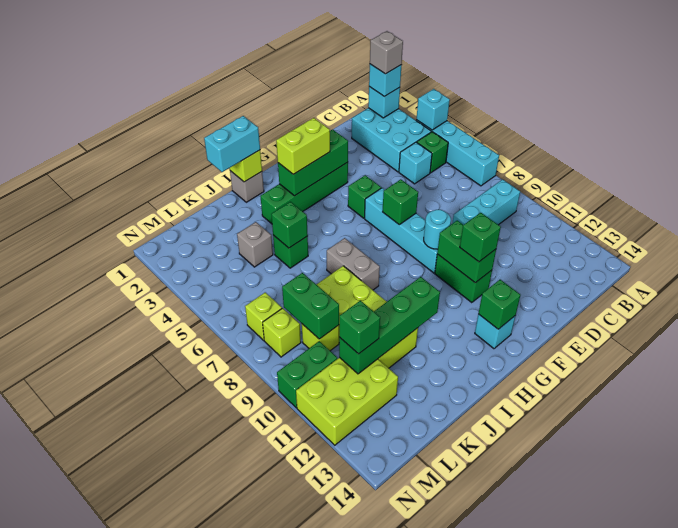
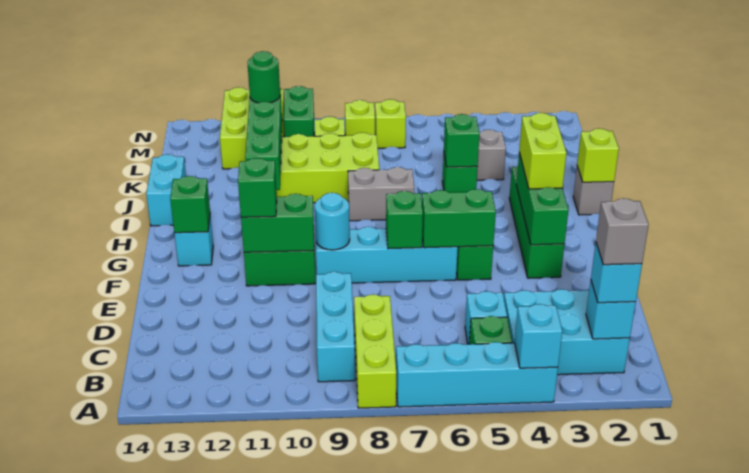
none -> lime brick A8:C8 level 1
cyan brick I1:J1 level 3 -> cyan brick I14:J14 level 1
green brick L8:L9 level 2 -> green brick F5:F6 level 2
green brick L11 level 3 -> green round brick L11 level 3

